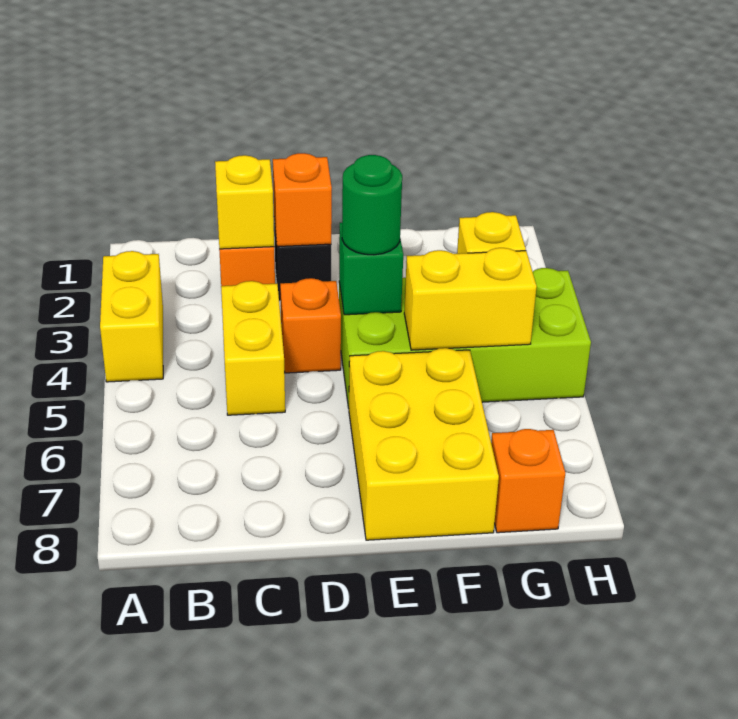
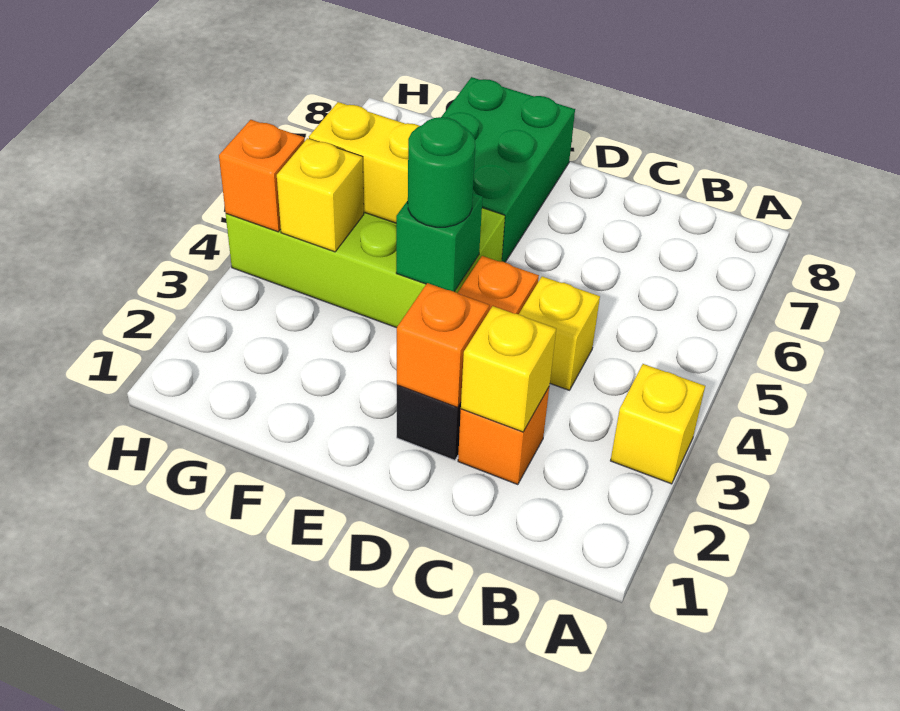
yellow brick A3:A4 level 1 -> yellow brick A3 level 1
yellow brick C4:C5 level 1 -> yellow brick C4 level 1
yellow brick E6:F8 level 1 -> green brick E6:F8 level 1
orange brick G8 level 1 -> orange brick H4 level 2

